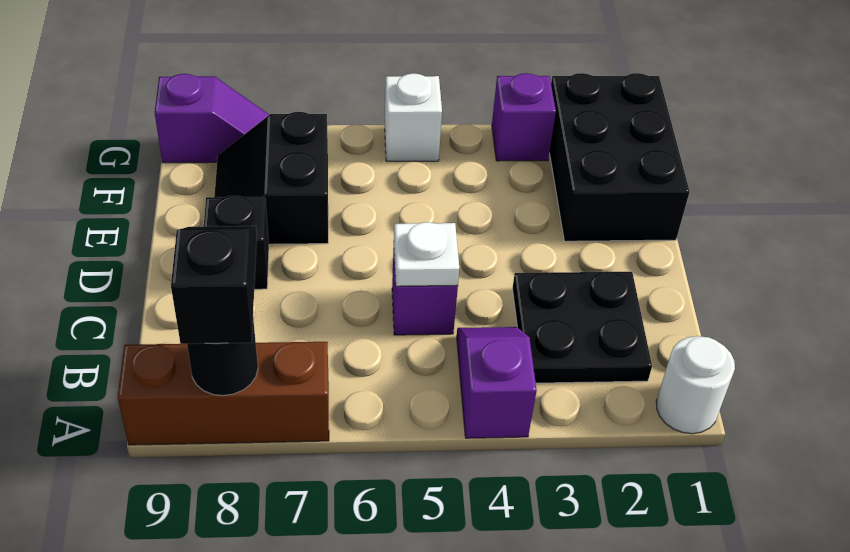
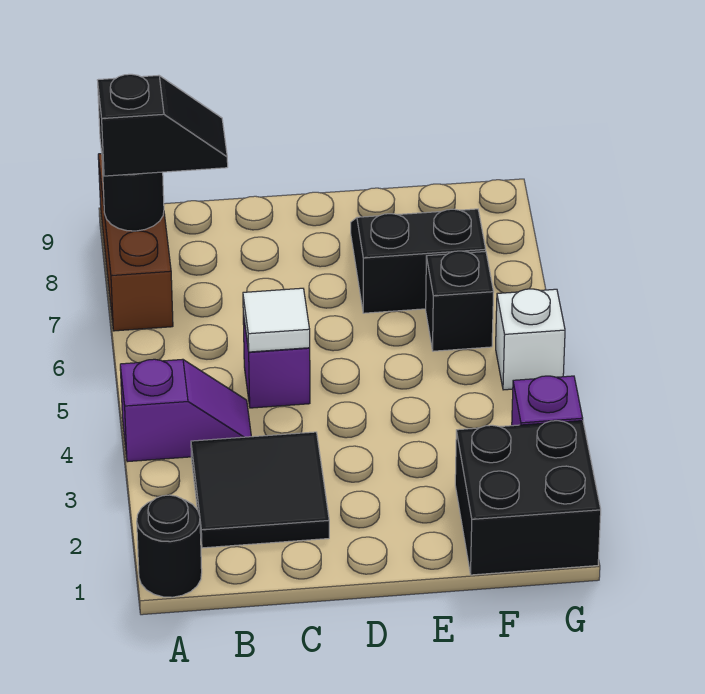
white round brick A1 level 1 -> black round brick A1 level 1
black plate B2:C3 level 1 -> black tile B2:C3 level 1
white plate C5 level 2 -> white tile C5 level 2
black brick D8 level 1 -> black brick F6 level 1
black brick E1:G2 level 1 -> black brick F1:G2 level 1
purple slope G8:G9 level 1 top 9 -> none

